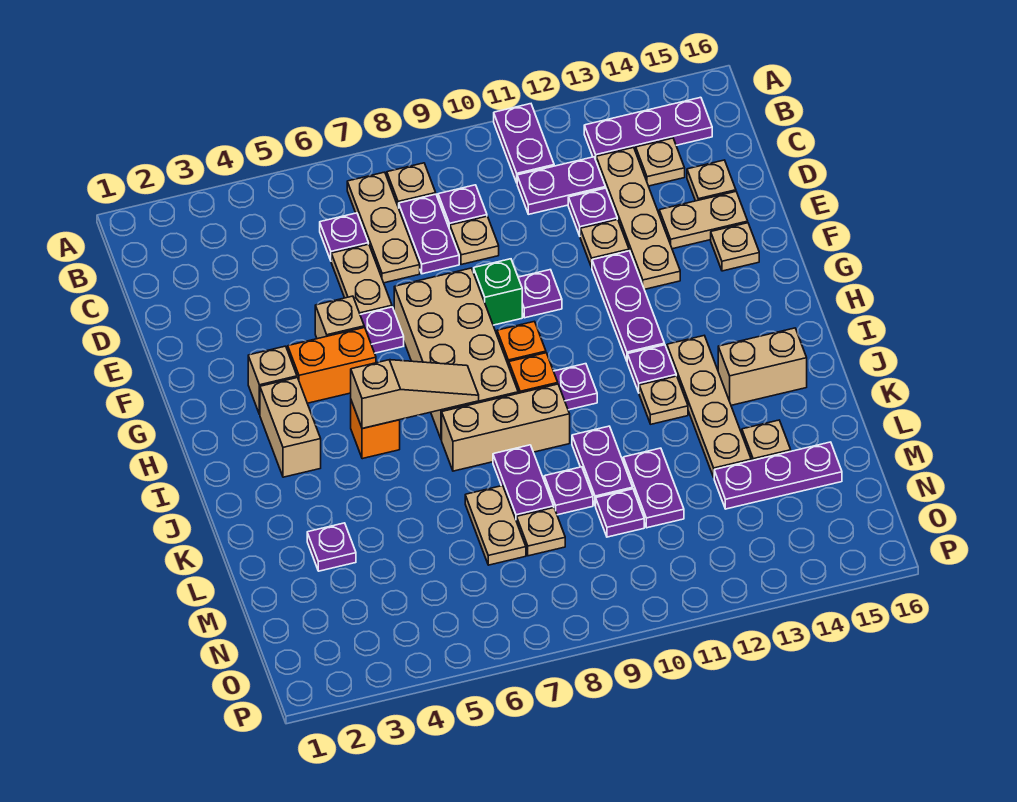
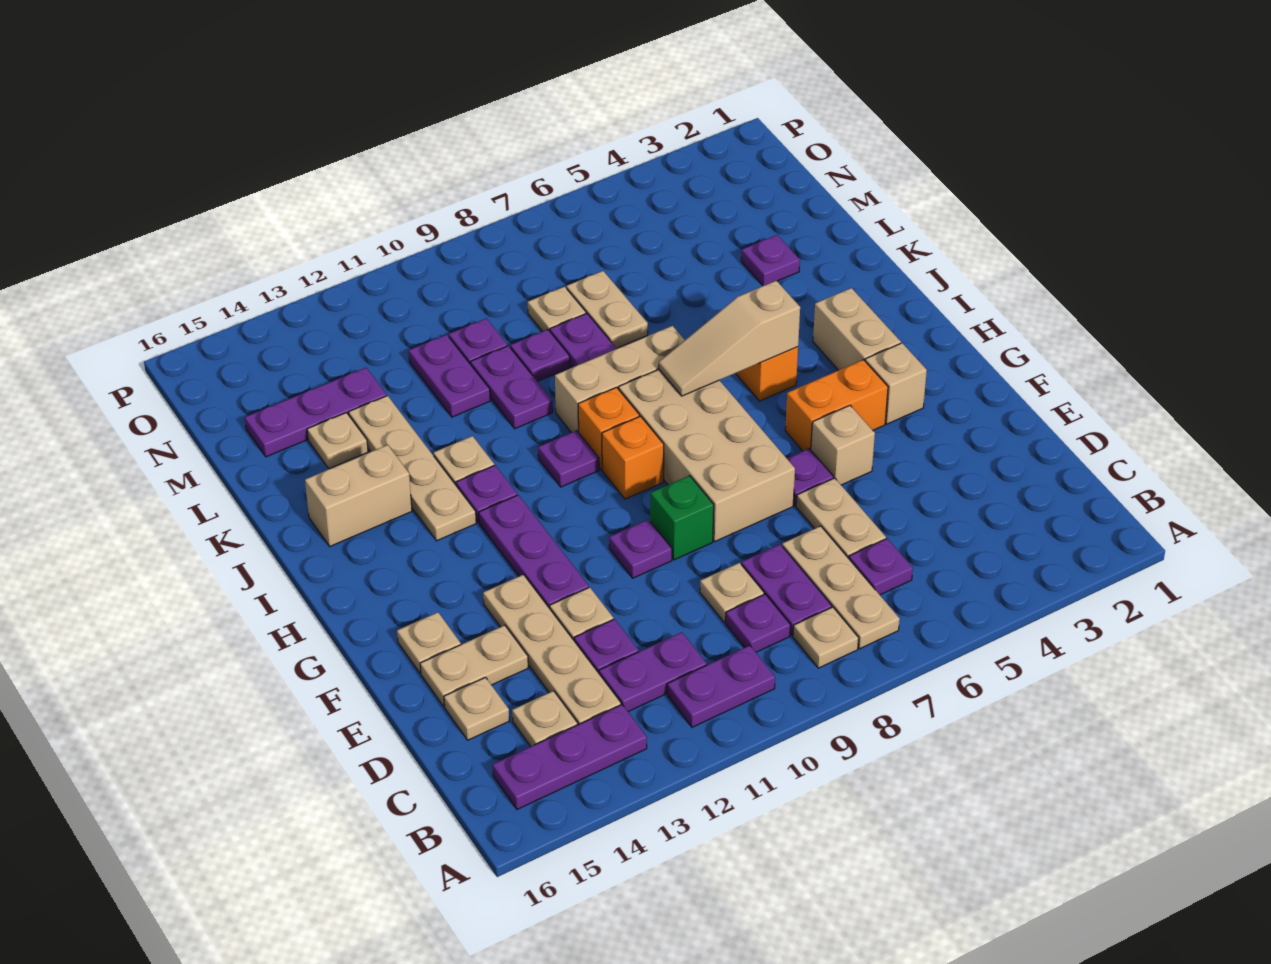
purple plate A11:B11 level 1 -> purple plate B10:B11 level 1

